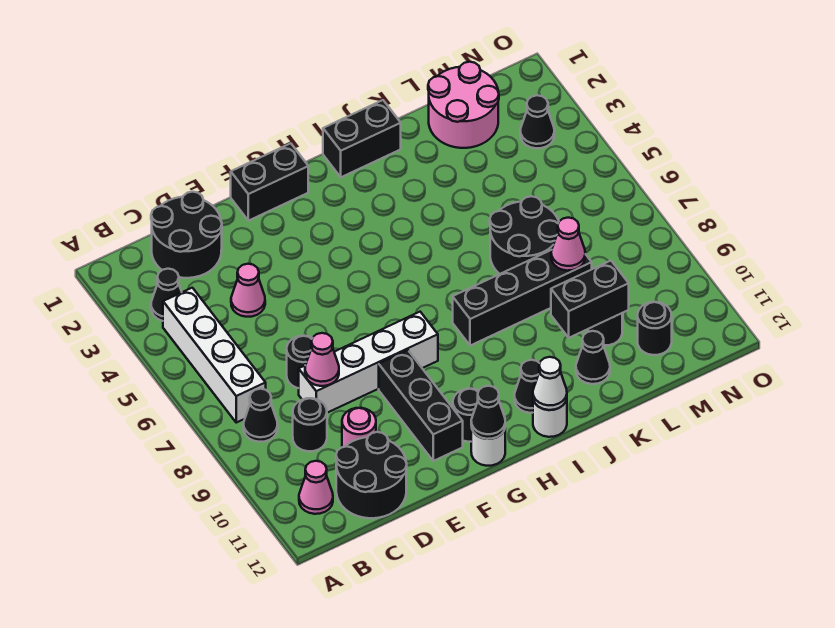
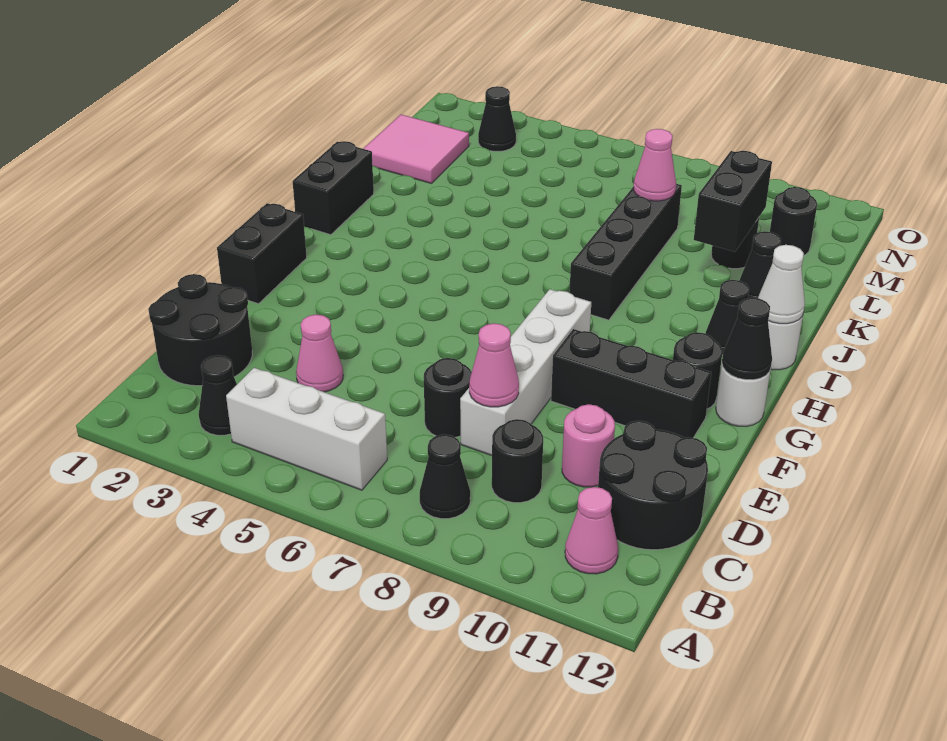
white brick B4:B7 level 1 -> white brick B4:B6 level 1
black round brick K6:L7 level 1 -> none
pink round brick L1:M2 level 1 -> pink tile L1:M2 level 1

